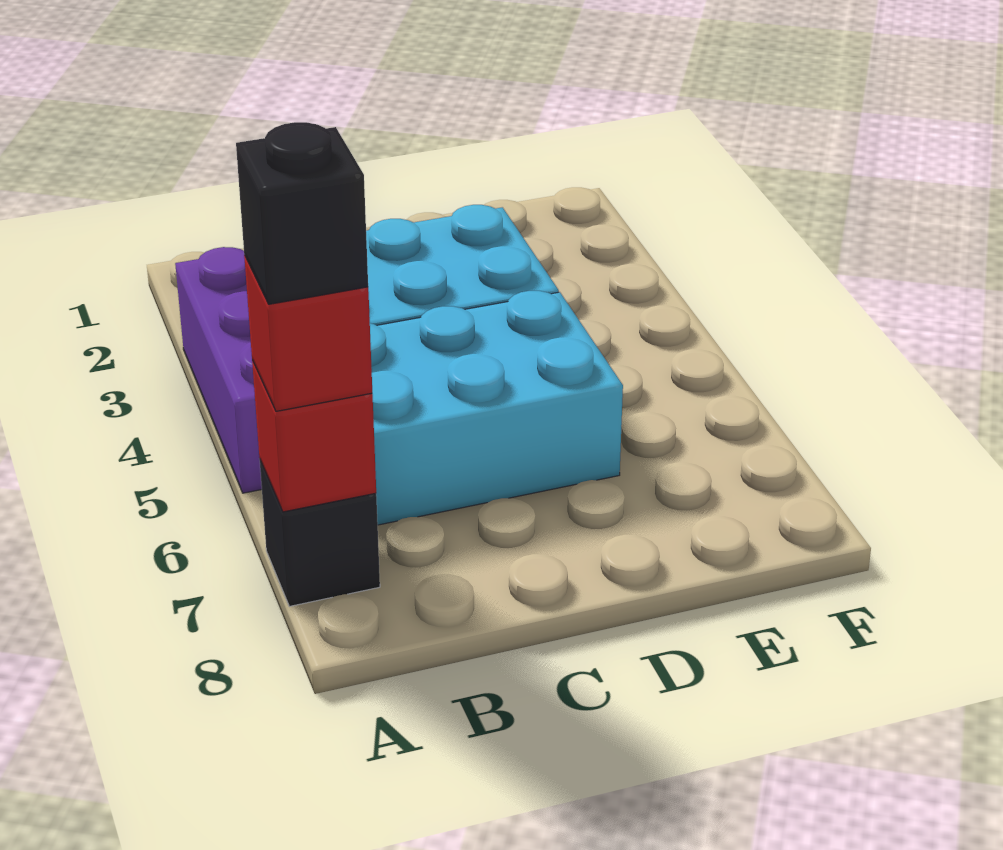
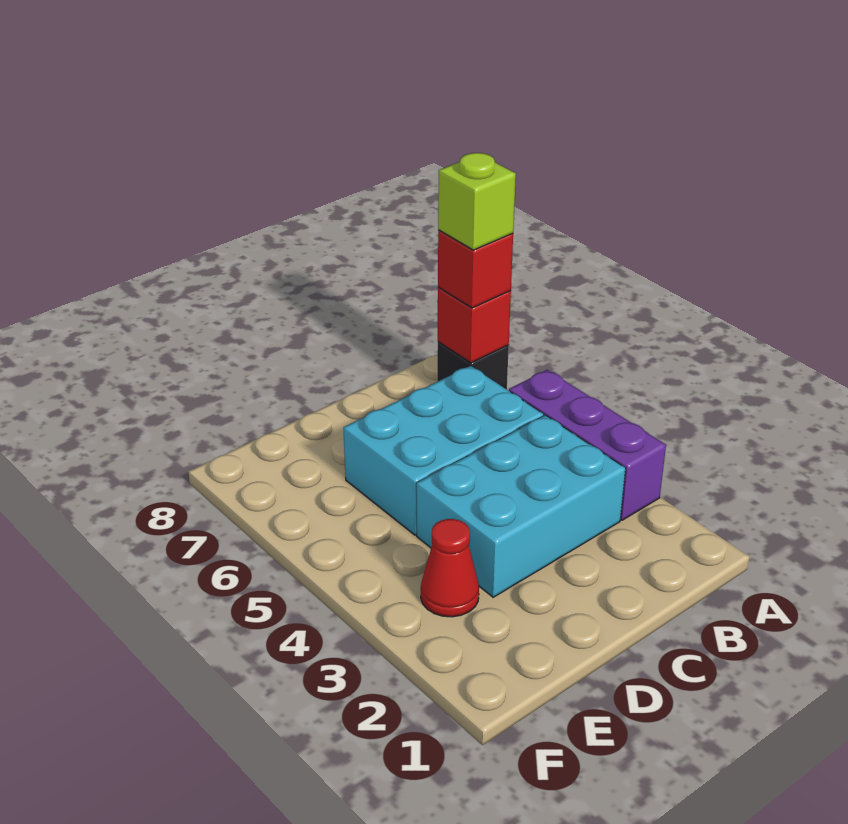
black brick A7 level 4 -> lime brick A7 level 4
none -> red cone E3 level 1

